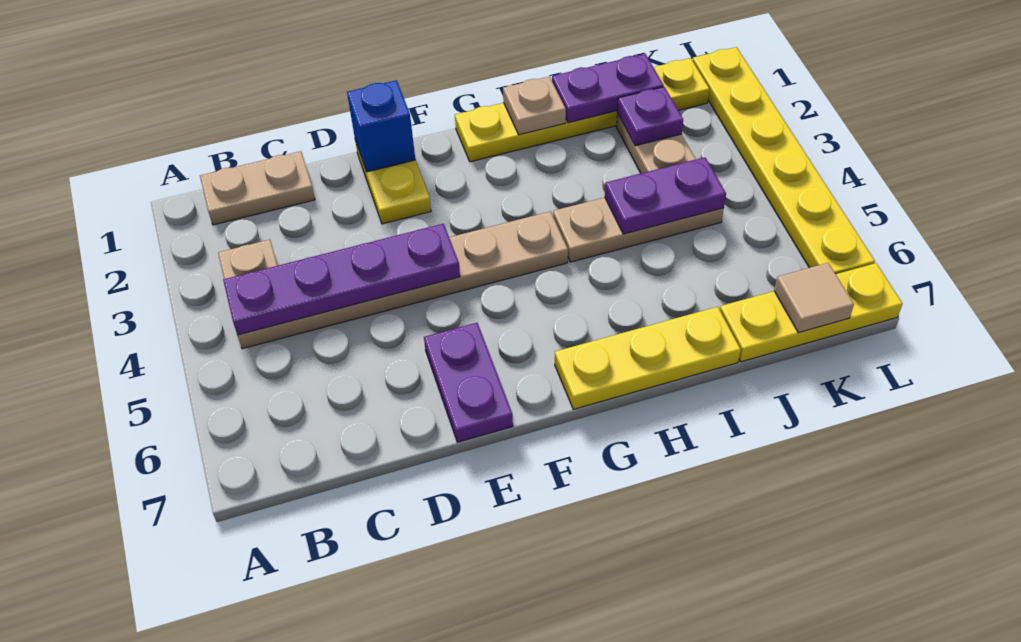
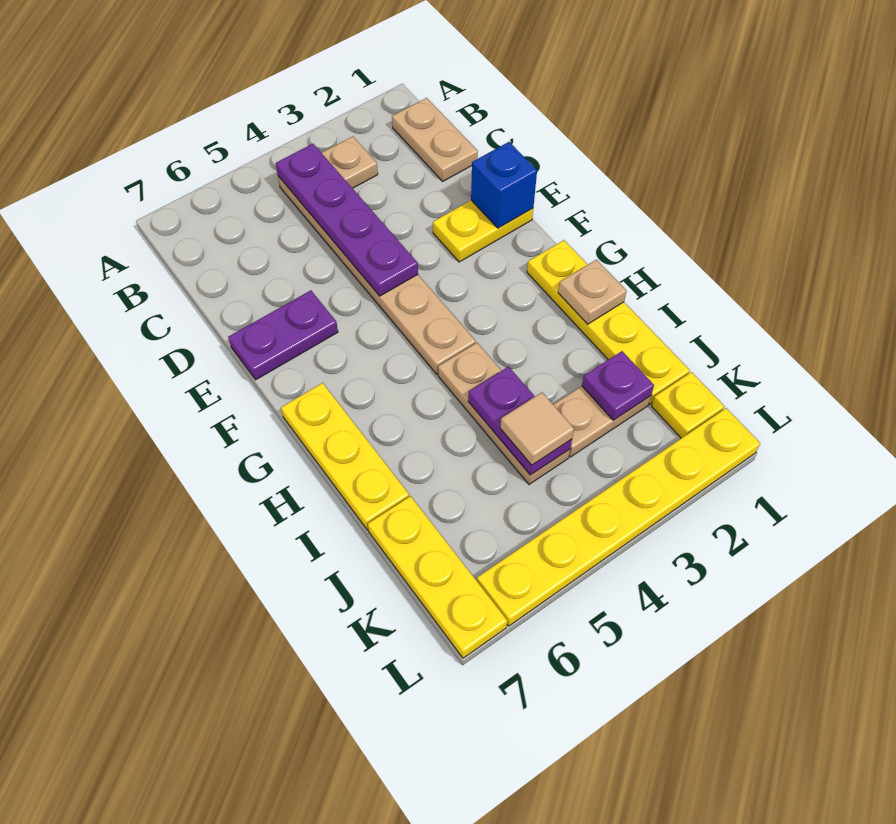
purple plate I1:J1 level 2 -> none
tan tile K7 level 2 -> tan tile J4 level 3

